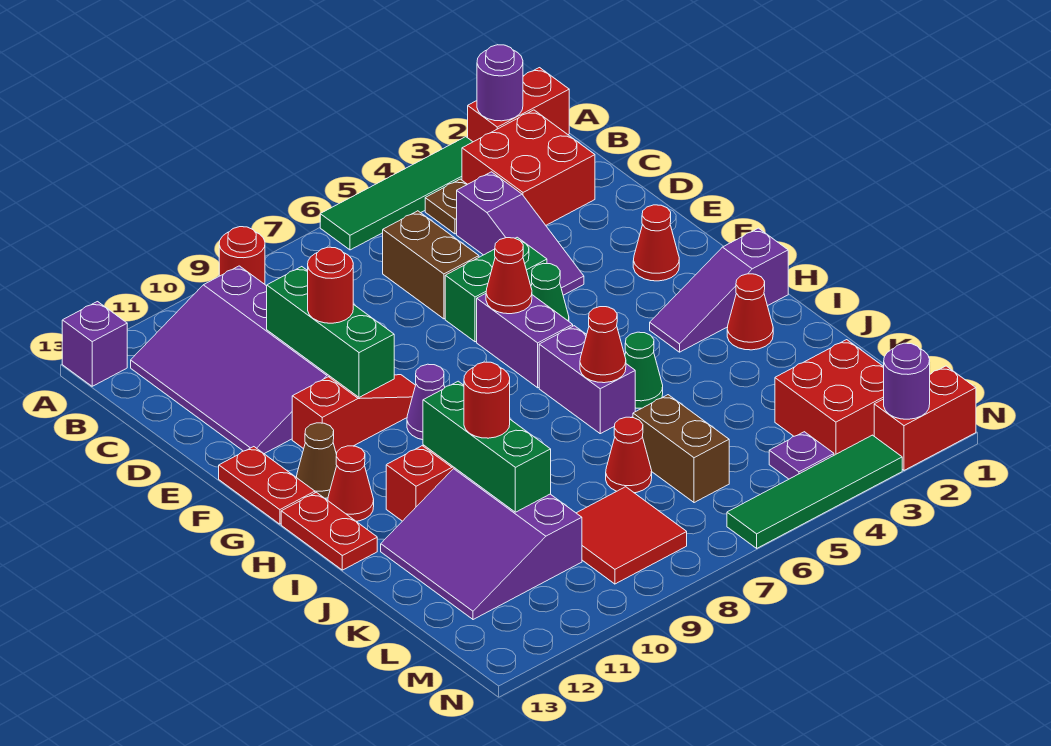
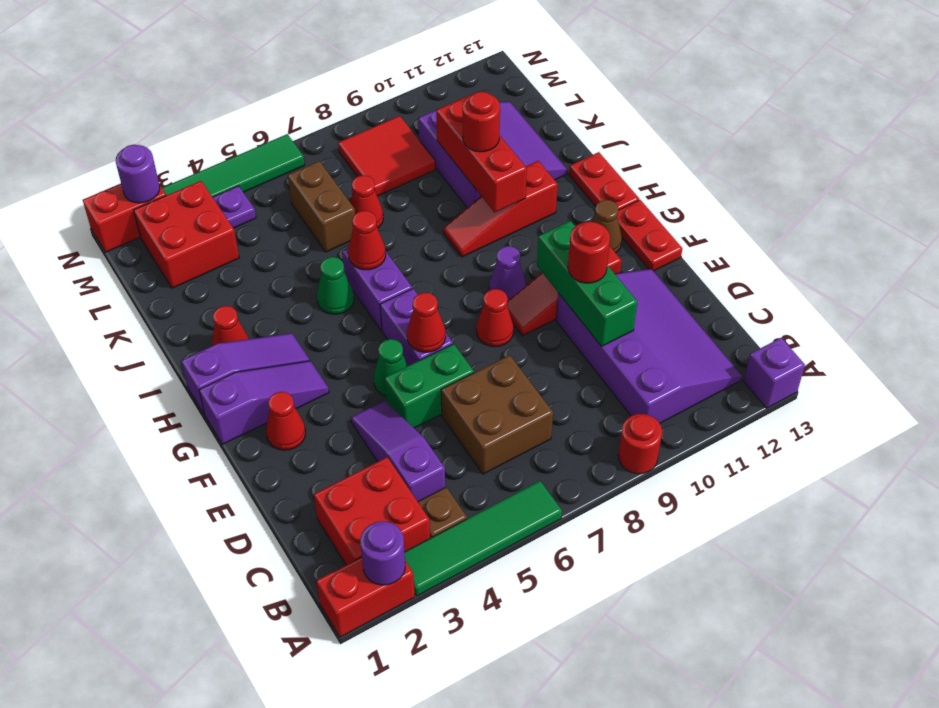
brown brick C6:D6 level 1 -> brown brick C6:D7 level 1
none -> purple slope G1:G3 level 1 top 1
red cone H12 level 1 -> red cone F8 level 1
green brick I10:K10 level 2 -> red brick I10:K10 level 2

